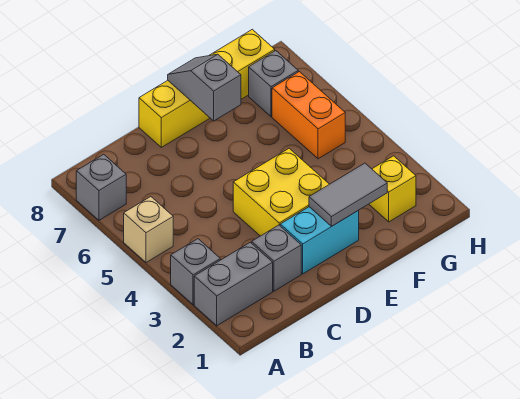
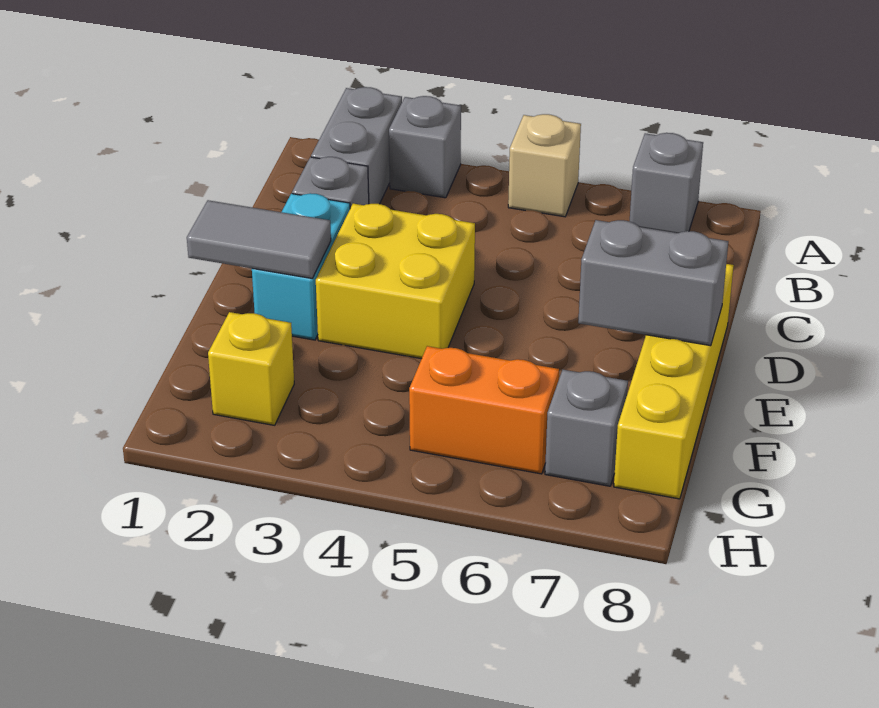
grey tile E2:F2 level 2 -> grey tile E1:E2 level 2
grey slope E7:E8 level 2 top 7 -> grey brick E7:E8 level 2

